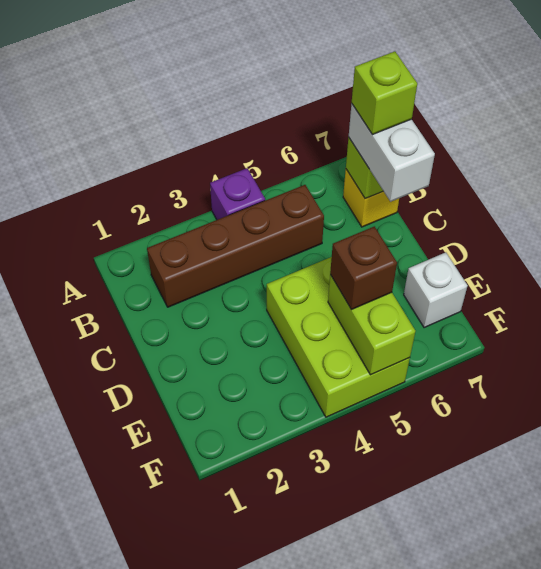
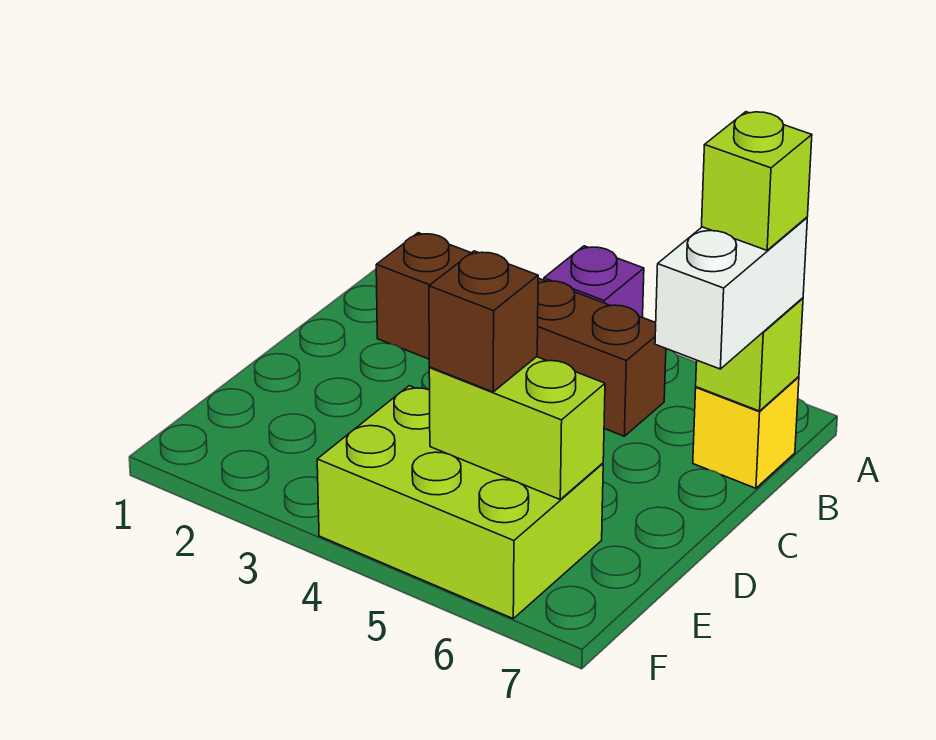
lime brick D4:F5 level 1 -> lime brick E4:F6 level 1
lime brick E5:F5 level 2 -> lime brick E5:E6 level 2
white brick E7 level 1 -> none

